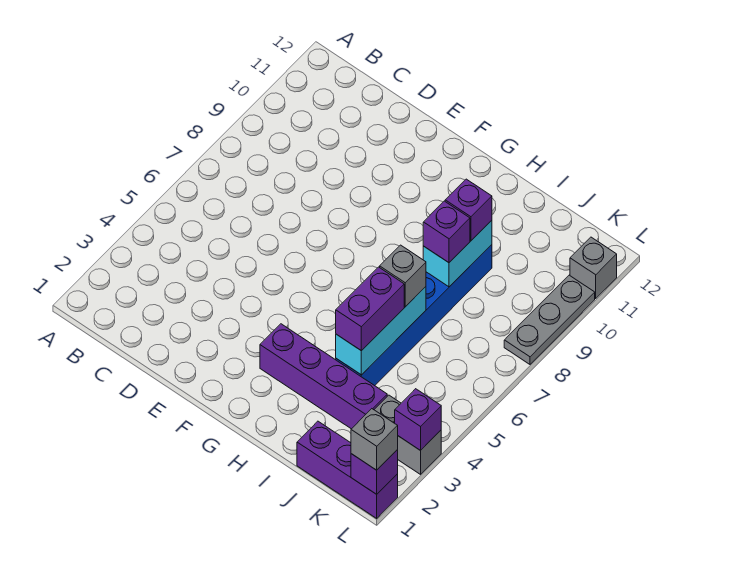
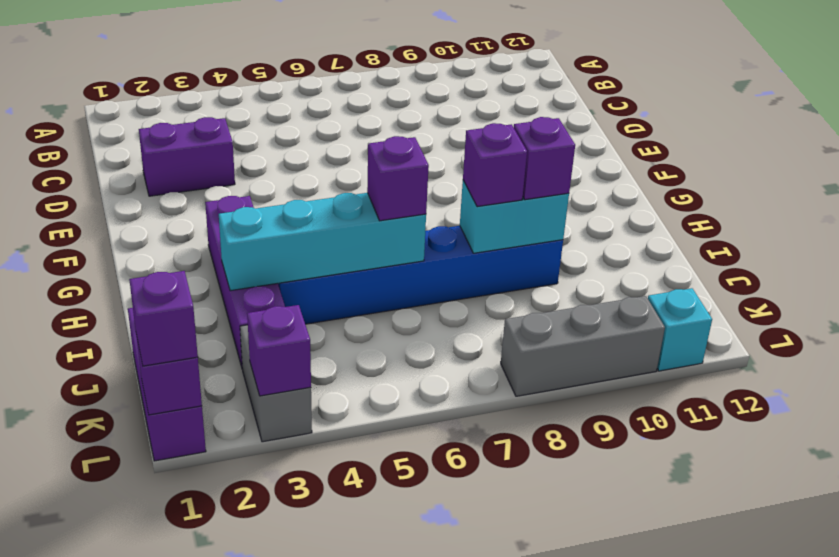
cyan brick I4:I6 level 2 -> cyan brick I3:I6 level 2
purple brick I4:I5 level 3 -> purple brick D2:D3 level 1
grey brick I6 level 3 -> purple brick I6 level 3
grey brick L1 level 3 -> purple brick L1 level 3
grey plate L8:L10 level 1 -> grey brick L8:L10 level 1
grey brick L11 level 1 -> cyan brick L11 level 1

